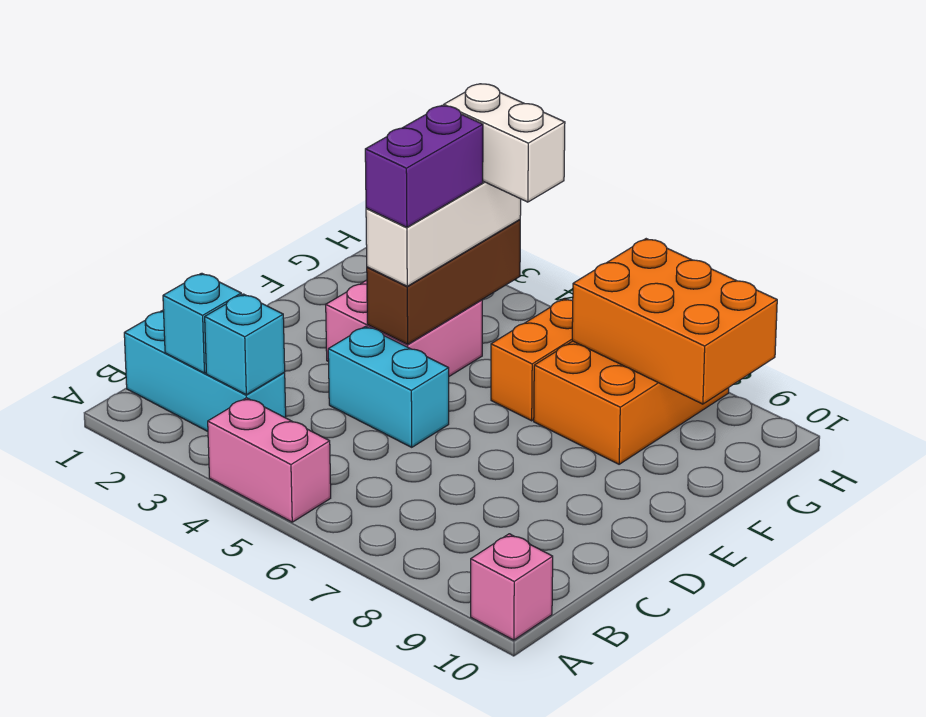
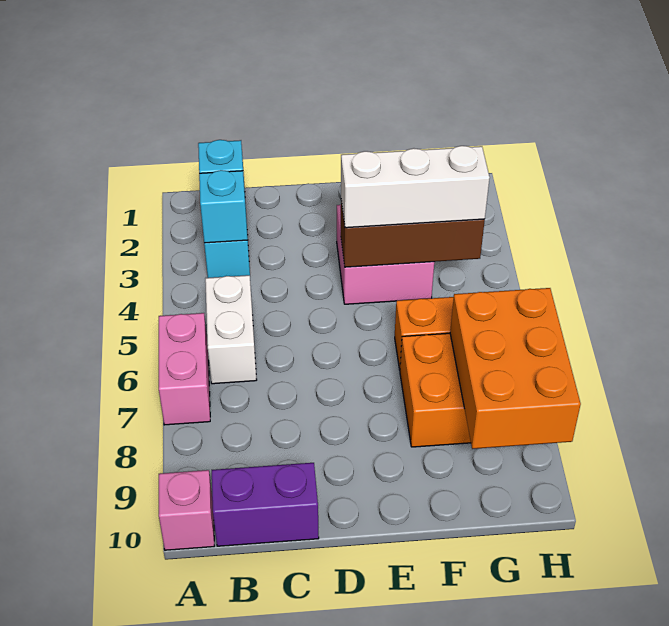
pink brick A4:A5 level 1 -> pink brick A6:A7 level 1
cyan brick D4:D5 level 1 -> none
purple brick E4:F4 level 4 -> purple brick B10:C10 level 1
white brick G4:G5 level 4 -> white brick B5:B6 level 1

